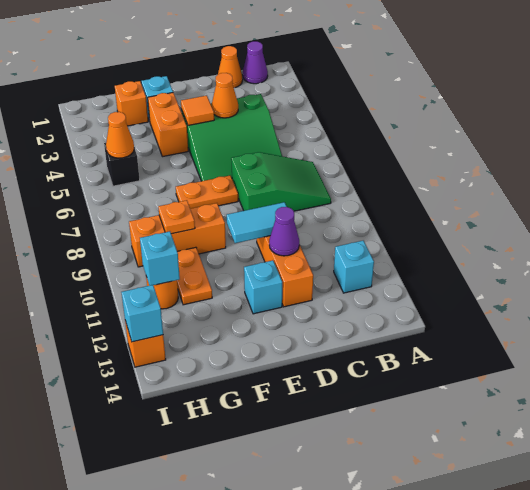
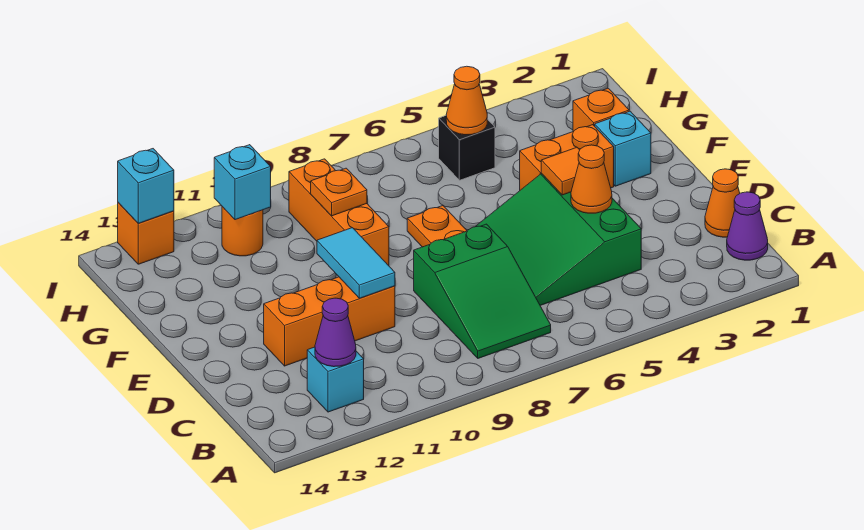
purple cone D11 level 2 -> purple cone B12 level 2
cyan brick E12 level 1 -> none
orange plate G10:G11 level 1 -> none

